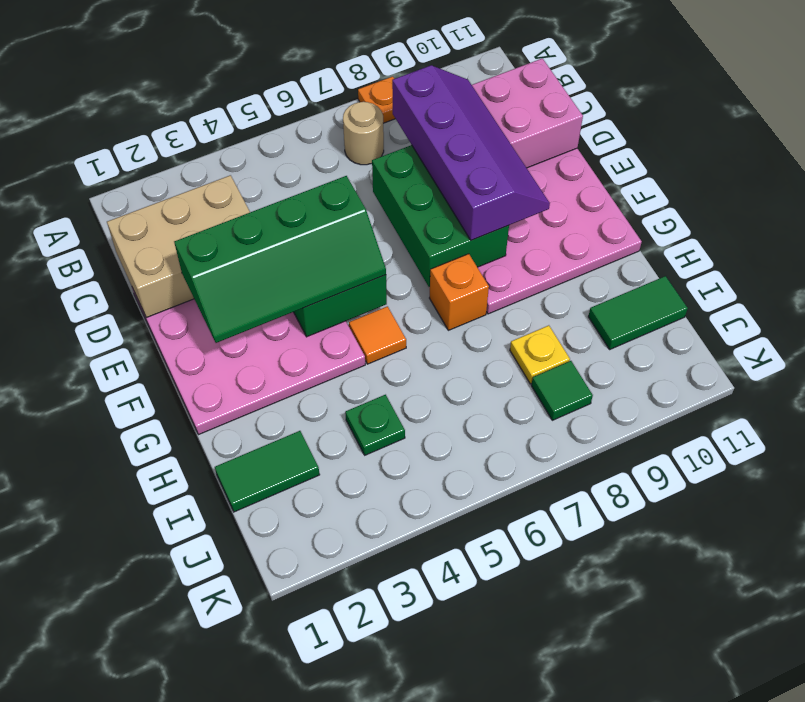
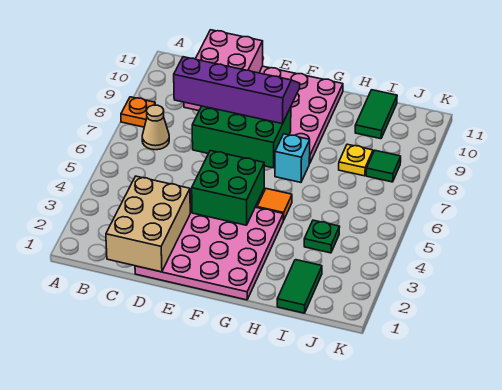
tan round brick B7 level 1 -> tan cone B7 level 1
green slope E2:F5 level 3 top E -> none
orange brick G7 level 1 -> cyan brick G7 level 1

